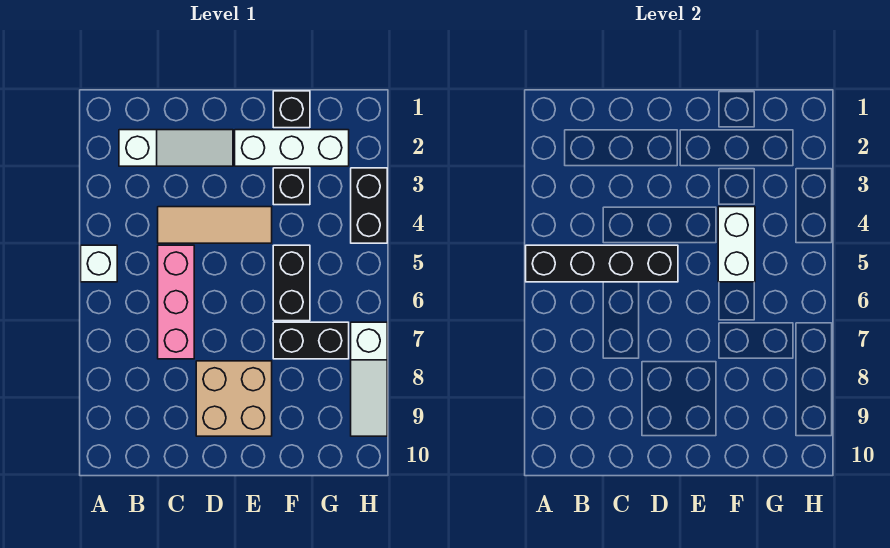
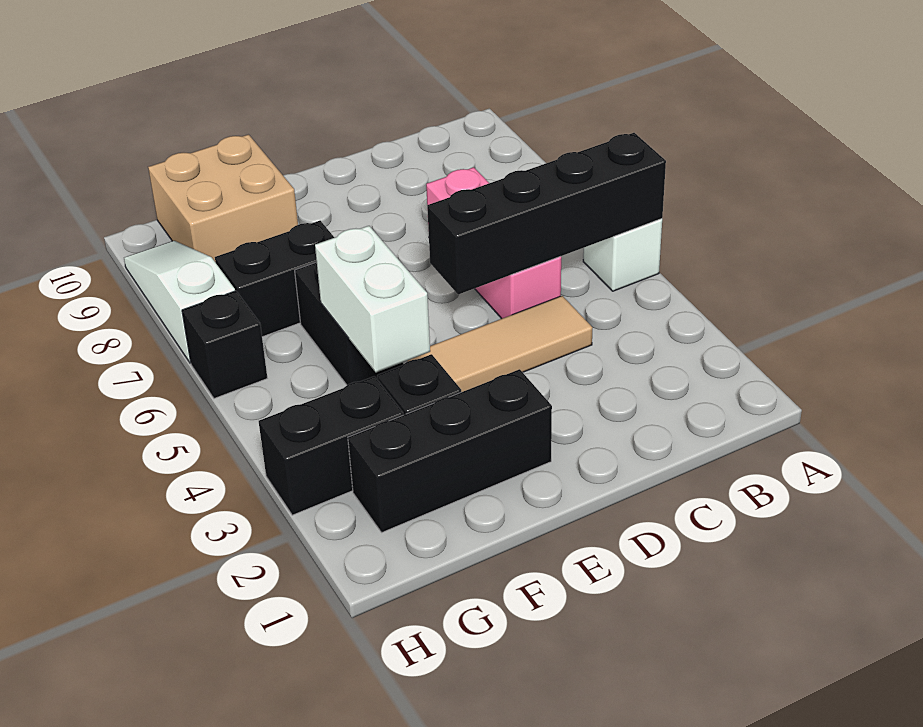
white slope B2:D2 level 1 top B -> none
tan brick D8:E9 level 1 -> tan brick F9:G10 level 1
white brick E2:G2 level 1 -> black brick E2:G2 level 1
black brick F1 level 1 -> black brick H6 level 1
black brick H3:H4 level 1 -> black brick G3:H3 level 1

